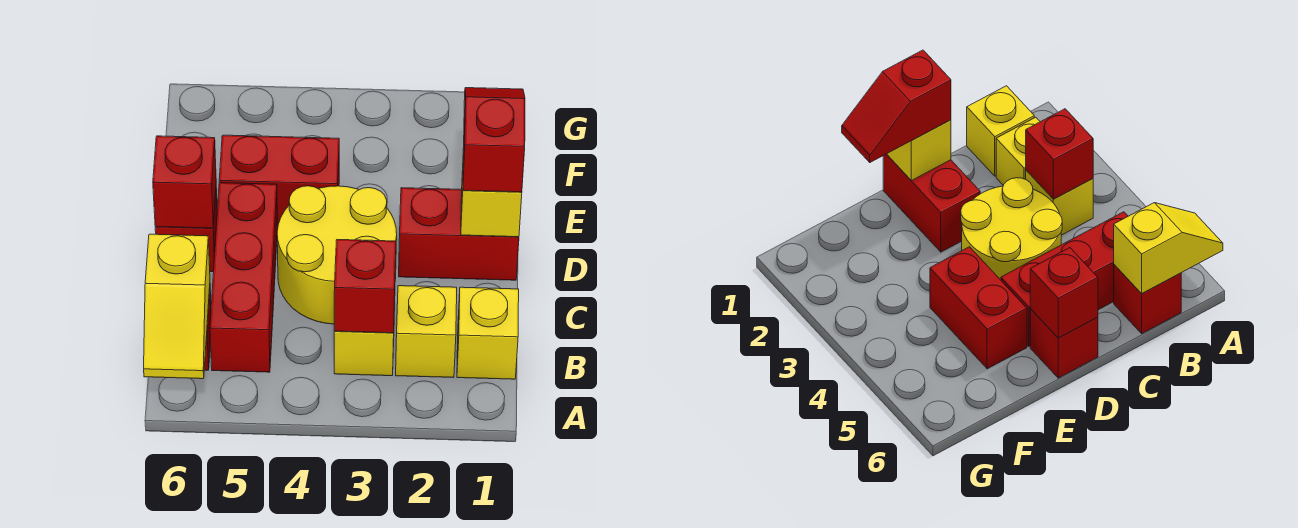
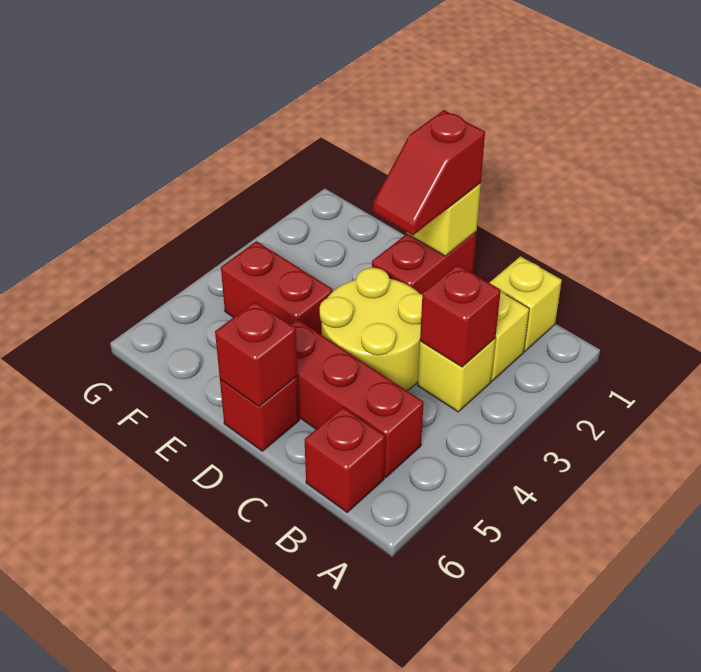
yellow slope A6:B6 level 2 top B -> none
red slope D1:E1 level 3 top D -> red slope D1:D2 level 3 top 1
red brick E4:E5 level 1 -> red brick E4:F4 level 1

